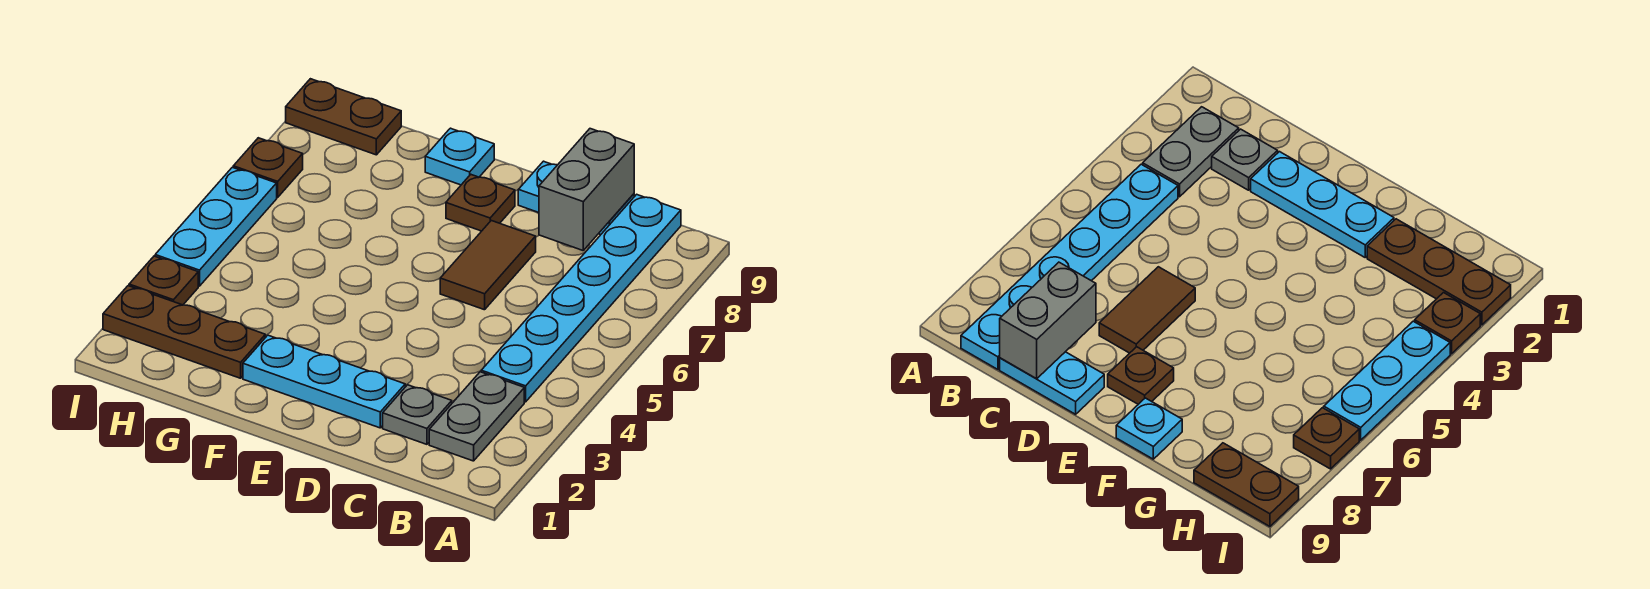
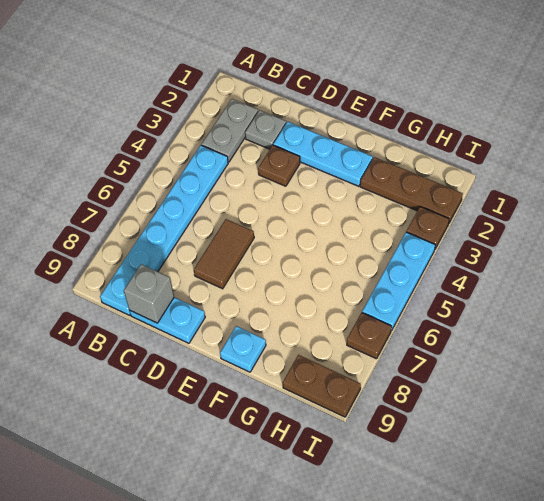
grey brick C8:C9 level 2 -> grey brick C9 level 2
brown plate E8 level 1 -> brown plate D3 level 1

